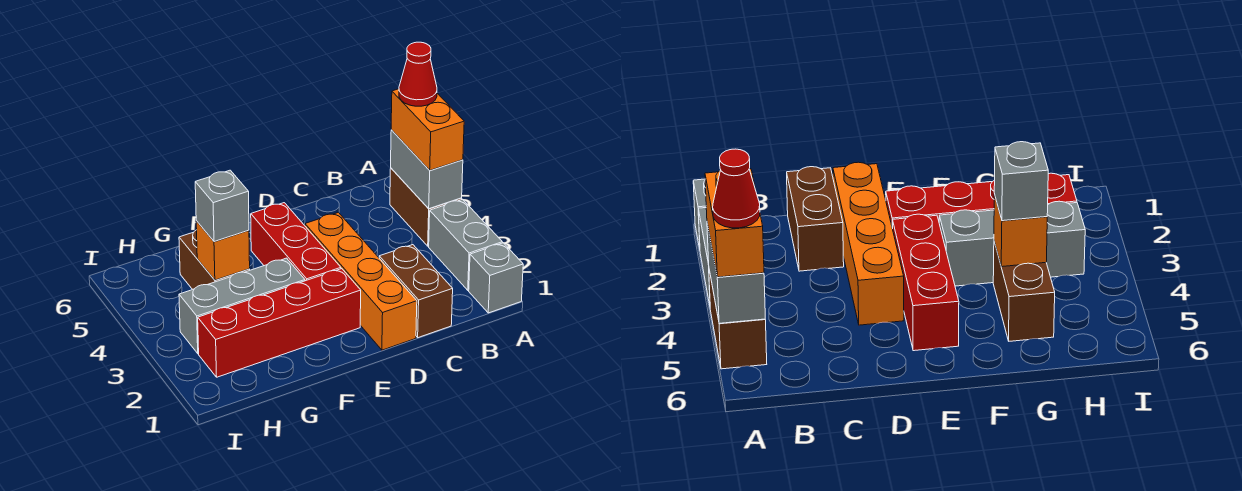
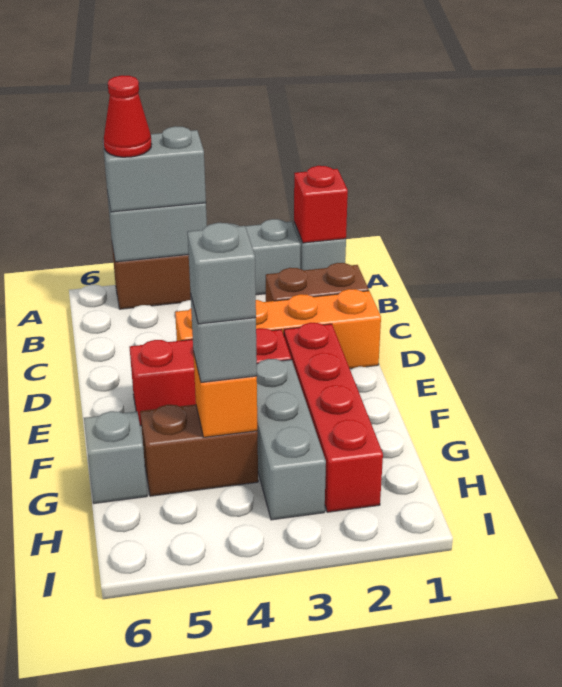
none -> red brick A1 level 2
orange brick A4:A5 level 3 -> grey brick A4:A5 level 3
none -> grey brick G4 level 4
none -> grey brick G6 level 1

